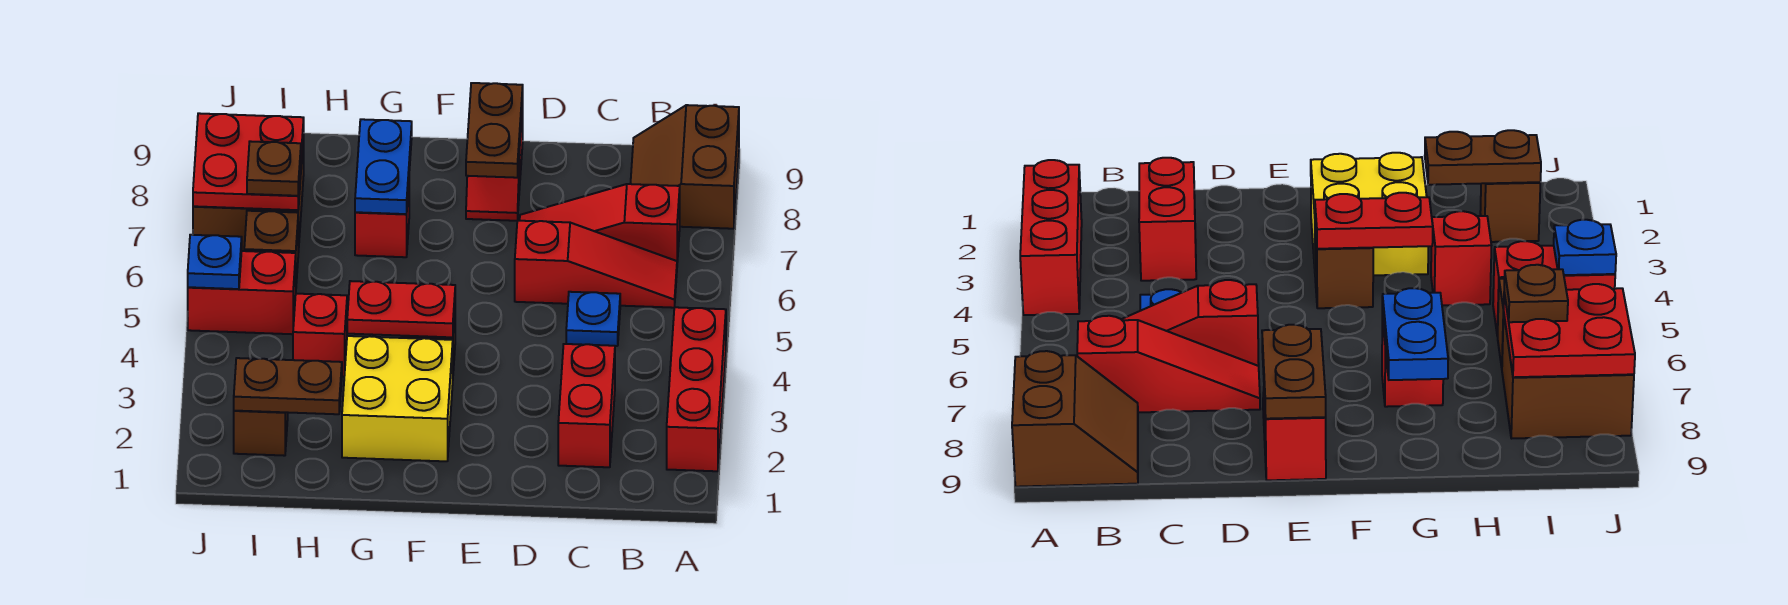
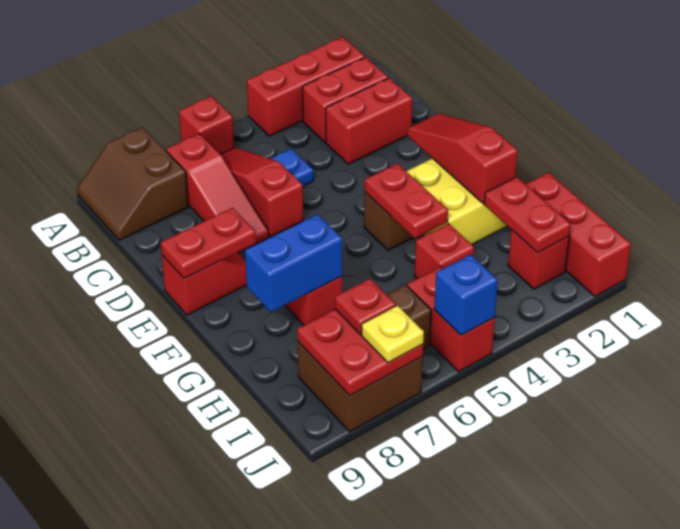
none -> red brick A6 level 1
brown slope A8:B9 level 1 top A -> brown slope A8:B9 level 1 top 8
none -> red brick B2:B3 level 1
none -> red slope E2:G2 level 2 top G
brown plate E8:E9 level 2 -> red plate E8:E9 level 2
blue plate G7:G8 level 2 -> blue brick G7:G8 level 2
none -> red brick H1:J1 level 1
brown plate H2:I2 level 2 -> red plate H2:I2 level 2
brown brick I2 level 1 -> red brick I2 level 1
brown plate I7 level 3 -> red plate I7 level 3
blue plate J5 level 2 -> blue brick J5 level 2
none -> yellow plate J7 level 3

